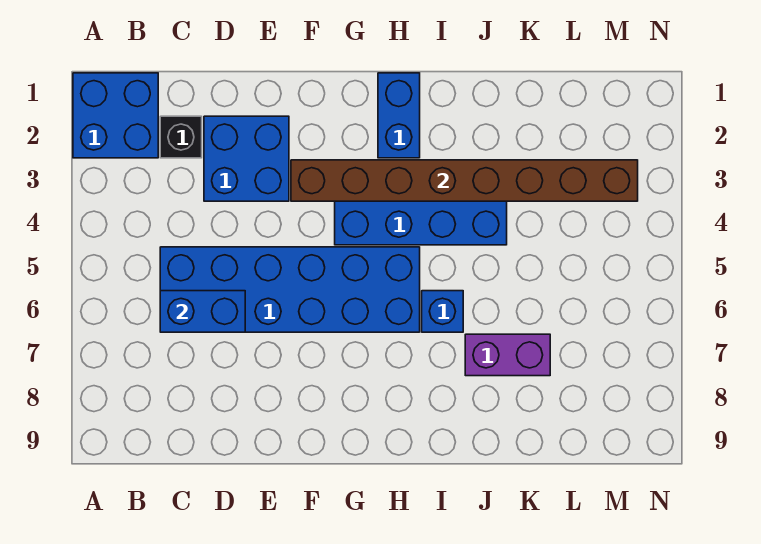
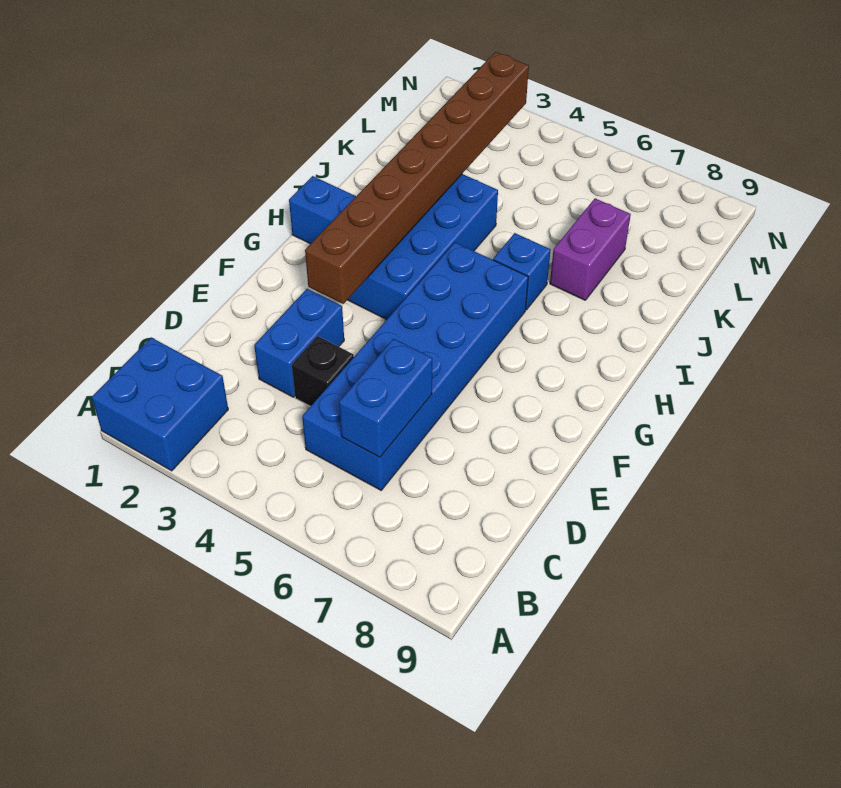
black brick C2 level 1 -> black brick D4 level 1
blue brick D2:E3 level 1 -> blue brick D3:E3 level 1

